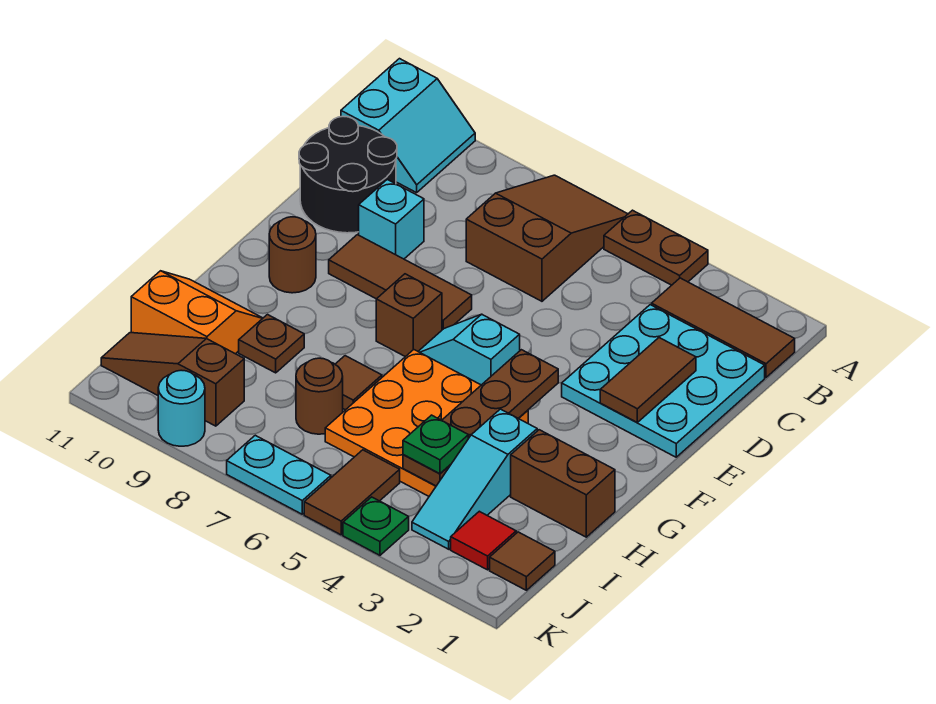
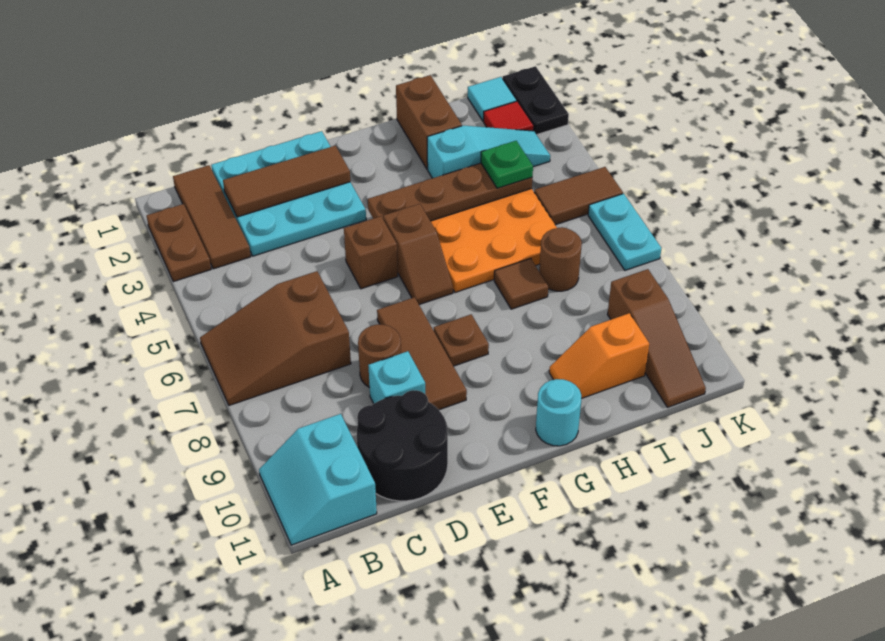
brown plate A4:A5 level 1 -> brown plate A2:A3 level 1
cyan slope A10:B11 level 1 top 11 -> cyan slope A10:B11 level 1 top B
brown tile D2:E2 level 2 -> brown tile C2:E2 level 2
cyan slope F5:F6 level 1 top 5 -> brown slope F5:F6 level 1 top 5
brown brick F7 level 1 -> brown brick E5 level 1
brown round brick F10 level 1 -> brown round brick D8 level 1
brown plate H9 level 1 -> brown plate F8 level 1
orange slope H10:I11 level 1 top I -> orange slope H10:I10 level 1 top I
brown tile J1 level 1 -> cyan tile J1 level 1
none -> black plate K1:K2 level 1
green plate K4 level 1 -> none
cyan round brick K9 level 1 -> cyan round brick G11 level 1

